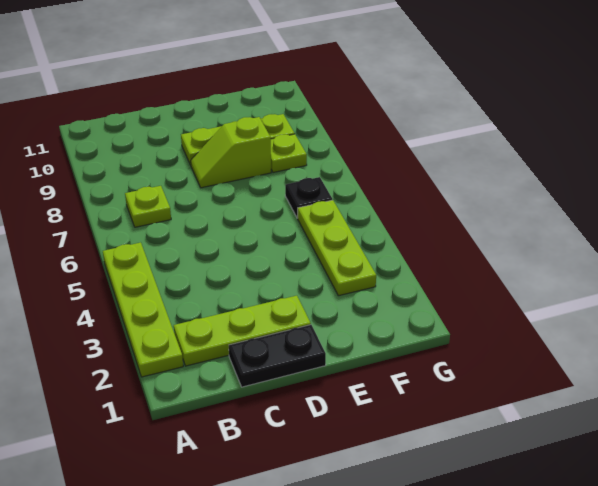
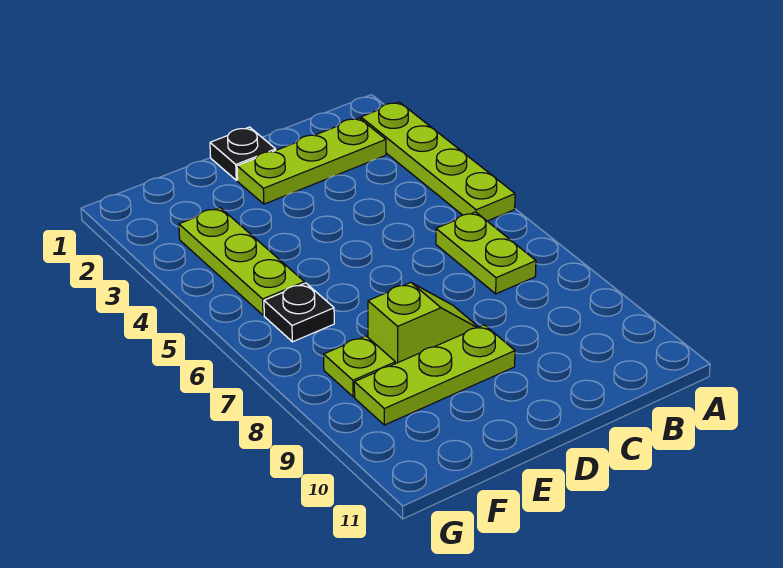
lime plate B7 level 1 -> lime plate B6:B7 level 1
black plate C1:D1 level 1 -> black plate D1 level 1

